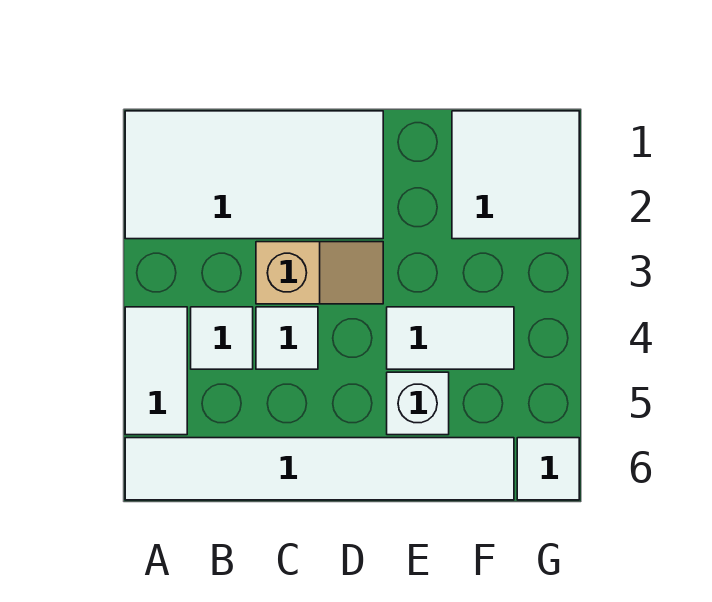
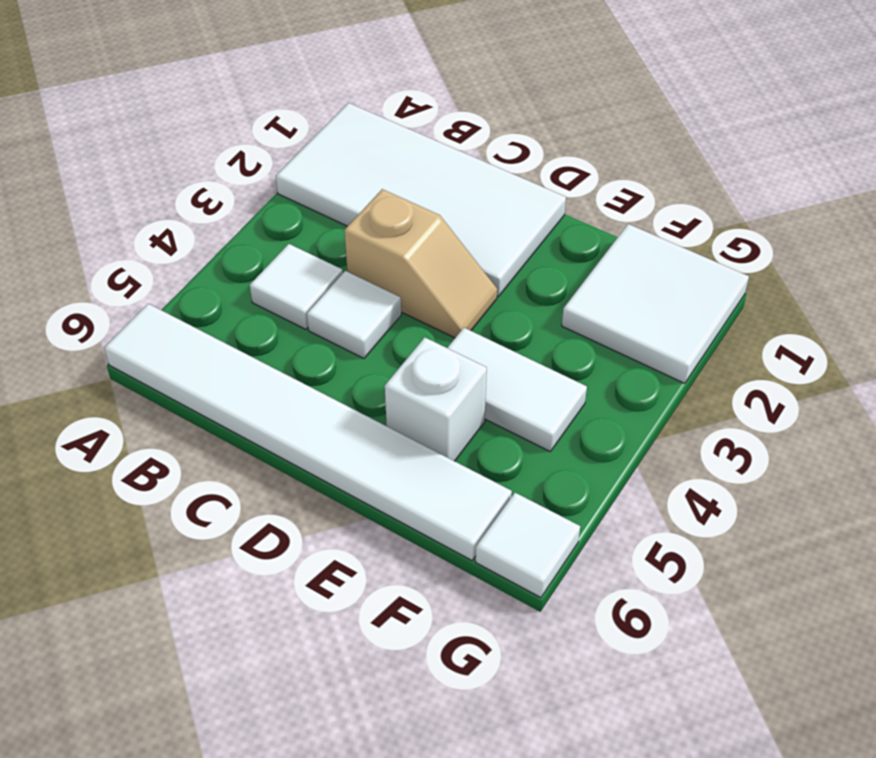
white tile A4:A5 level 1 -> none

